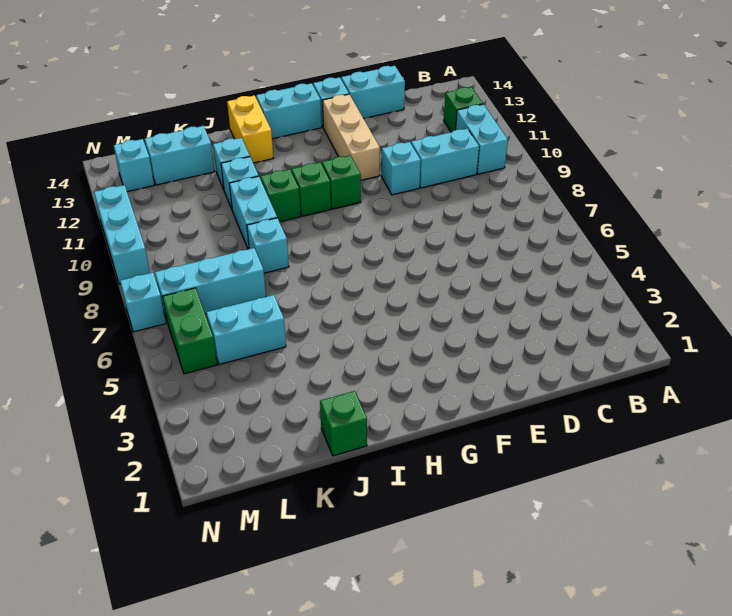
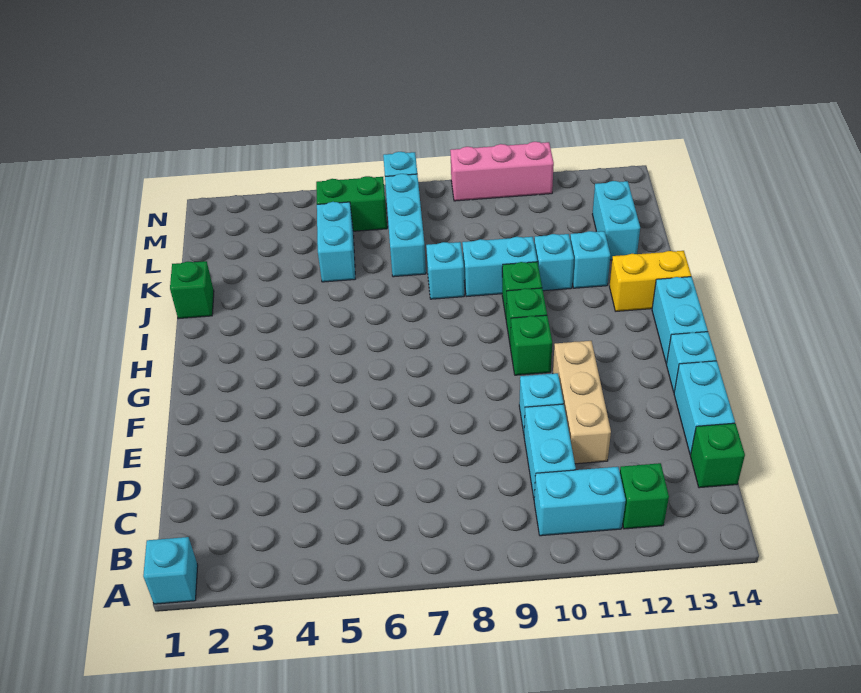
none -> green brick C14 level 1
tan brick F11:F13 level 1 -> tan brick D11:F11 level 1
cyan brick M13 level 1 -> cyan brick A1 level 1
cyan brick N9:N11 level 1 -> pink brick N9:N11 level 1

